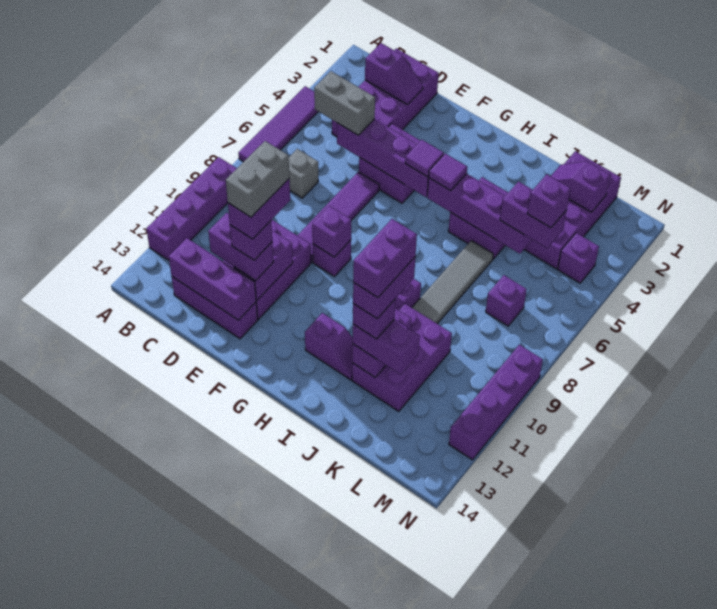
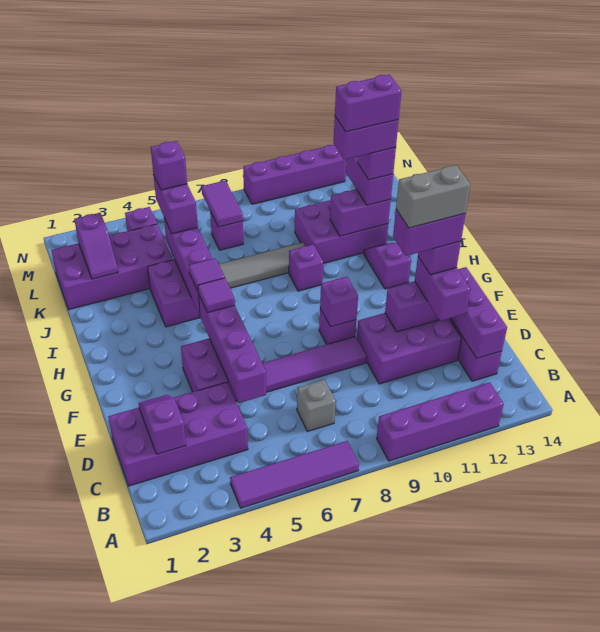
grey brick C5:D5 level 3 -> none
none -> purple tile L7:M7 level 2

